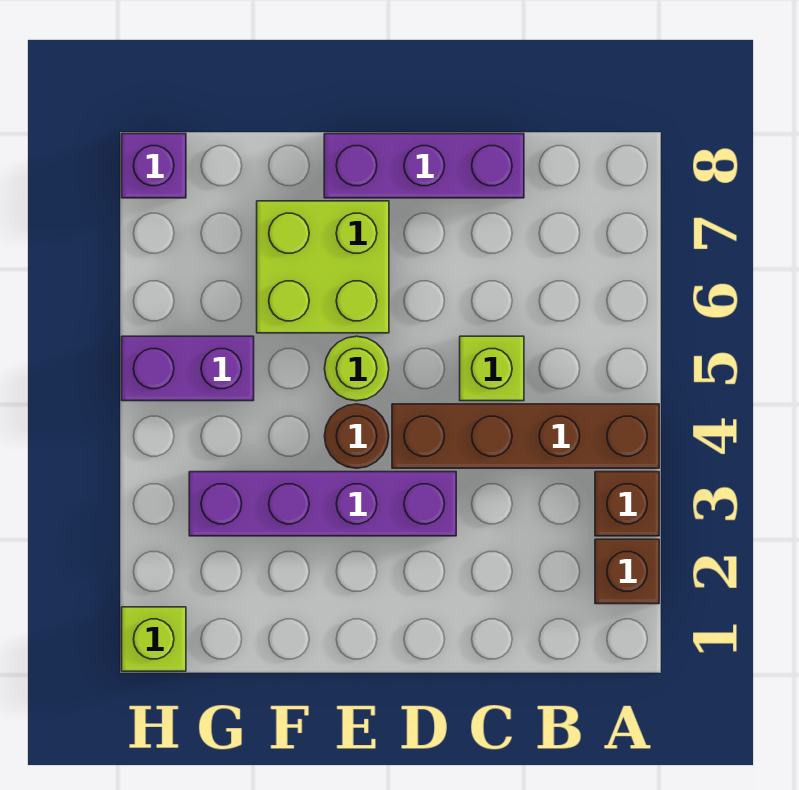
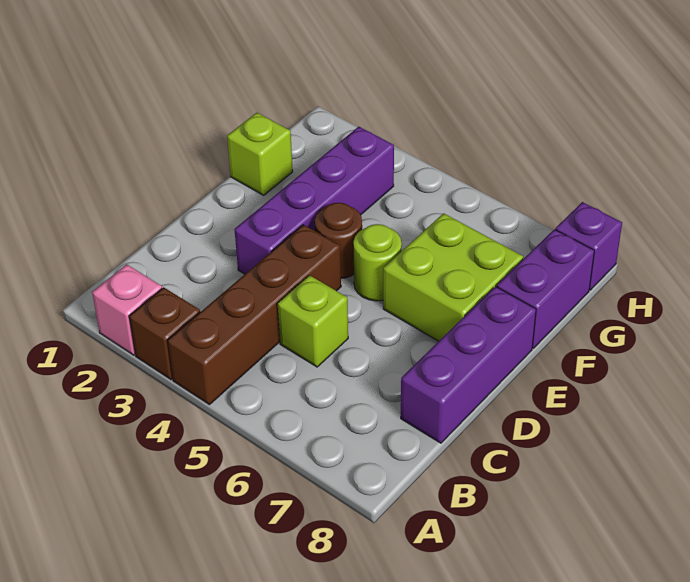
brown brick A2 level 1 -> pink brick A2 level 1
purple brick G5:H5 level 1 -> purple brick F8:G8 level 1
lime brick H1 level 1 -> lime brick F1 level 1

